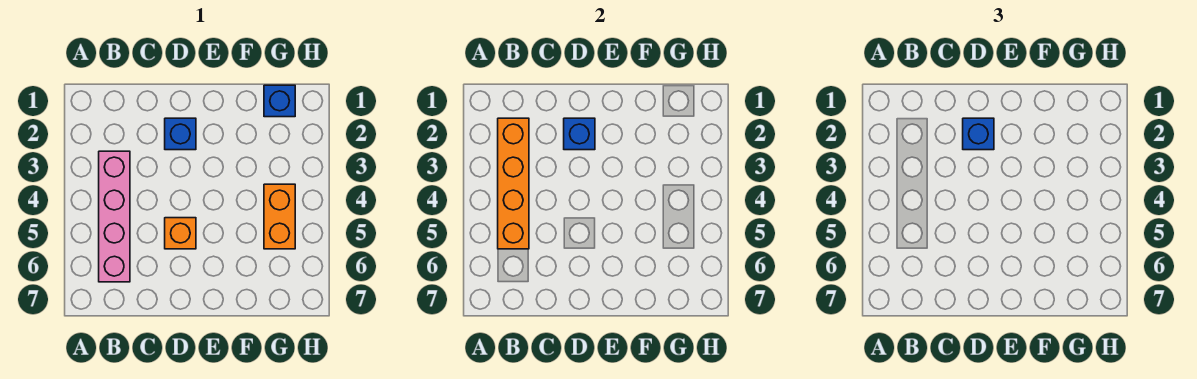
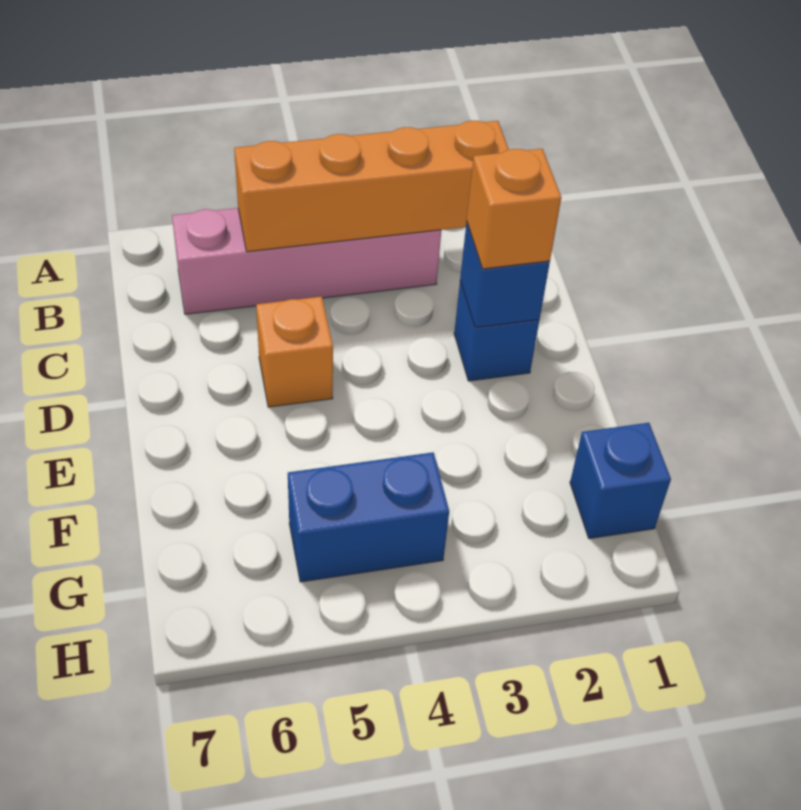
blue brick D2 level 3 -> orange brick D2 level 3
orange brick G4:G5 level 1 -> blue brick G4:G5 level 1

